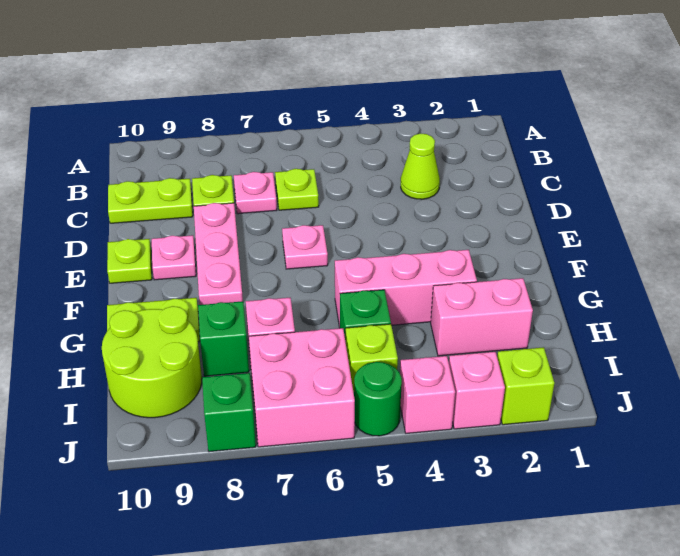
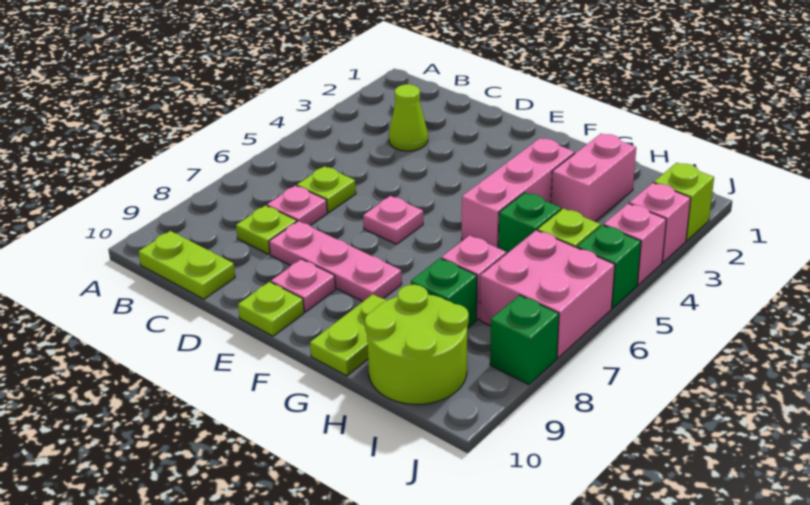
lime plate C9:C10 level 1 -> lime plate B10:C10 level 1
green round brick J5 level 1 -> green brick J5 level 1

